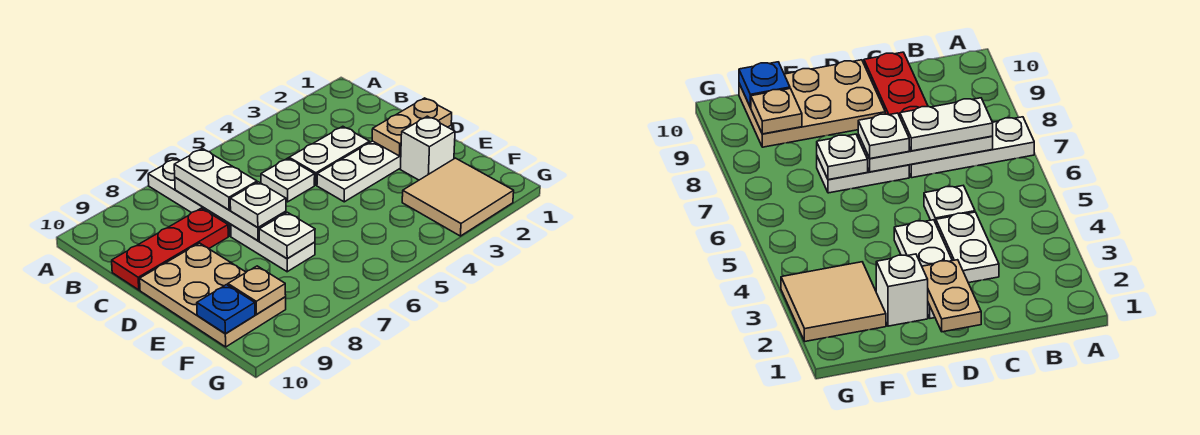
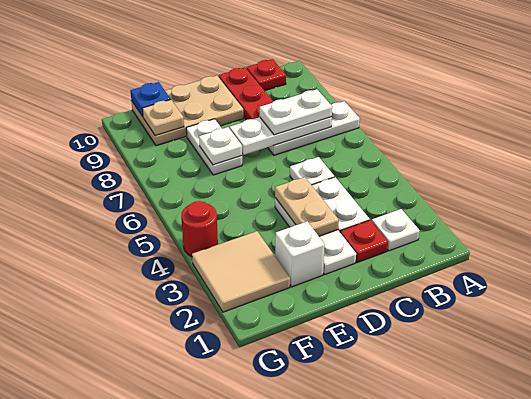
none -> red plate B10 level 1
none -> red plate C2 level 1
tan plate D1:D2 level 2 -> tan plate D3:D4 level 2
white plate D7:E7 level 1 -> white plate E7:E8 level 1
white plate D7 level 3 -> white plate B2 level 1
none -> red round brick G4 level 1

